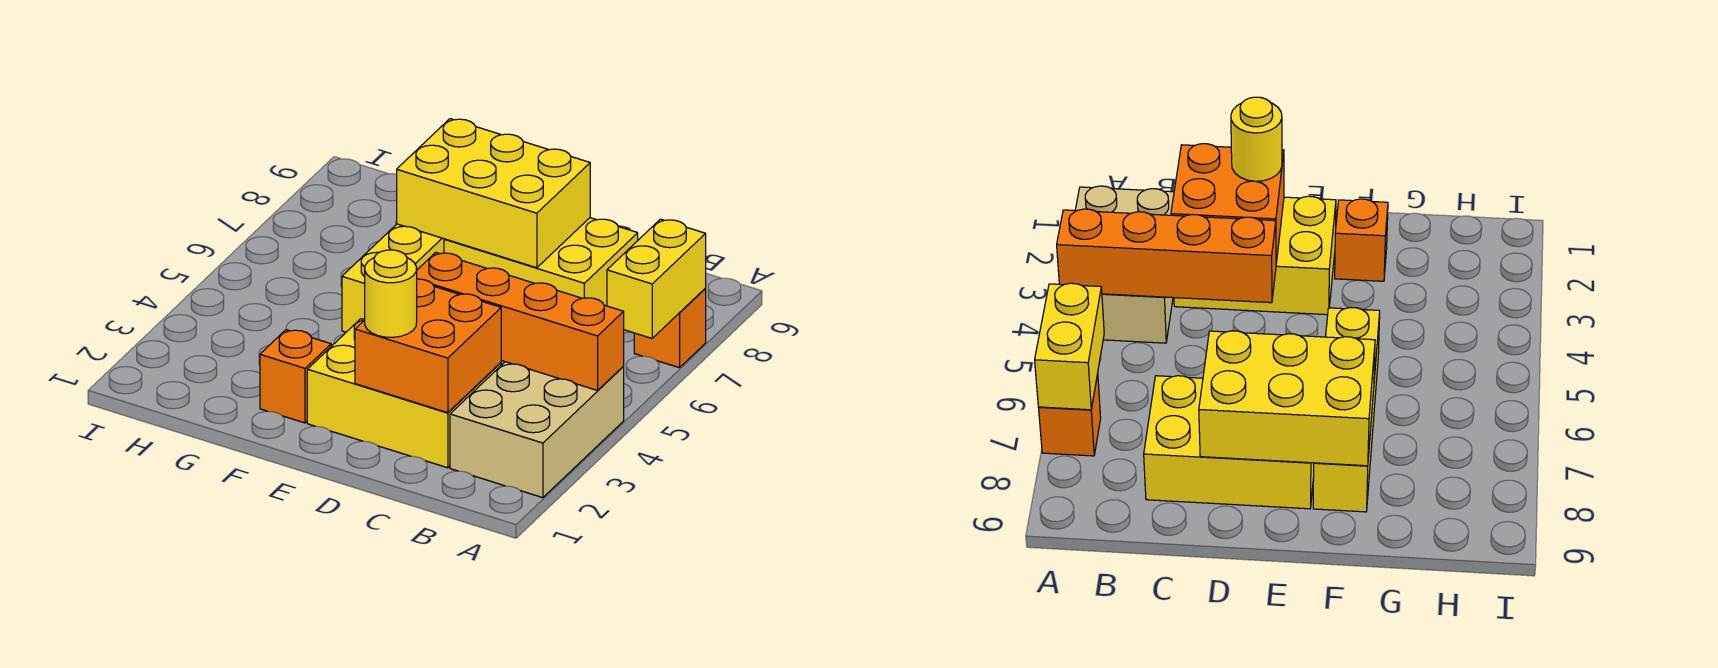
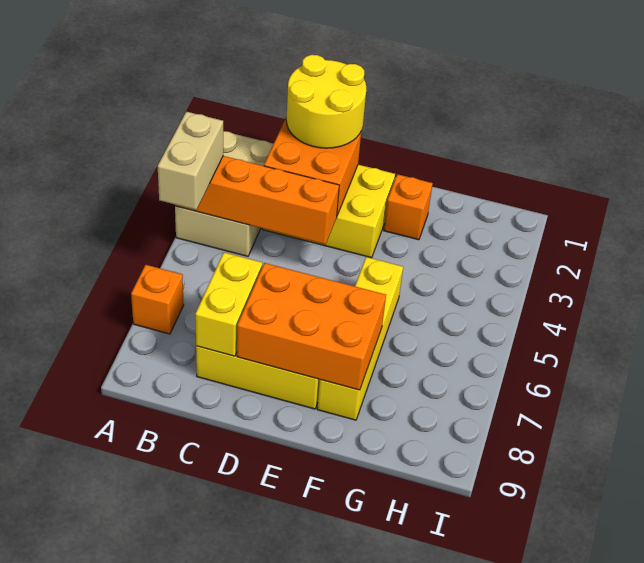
none -> tan brick A4:A5 level 3
yellow brick A6:A7 level 2 -> yellow brick C7:C8 level 2
yellow round brick D2 level 3 -> yellow round brick C1:D2 level 3
yellow brick D7:F8 level 2 -> orange brick D7:F8 level 2

